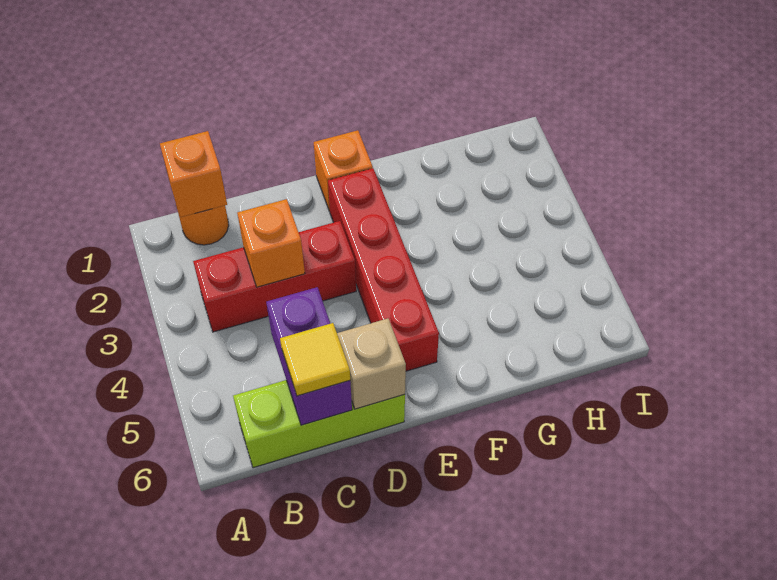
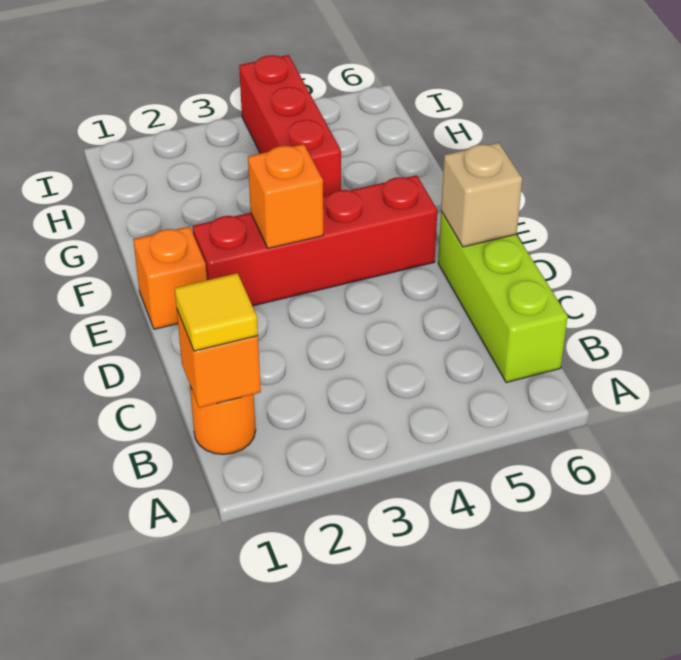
red brick B3:D3 level 1 -> red brick G4:I4 level 1
orange brick C3 level 2 -> orange brick E3 level 2
purple brick C5:C6 level 2 -> none
yellow tile C6 level 3 -> yellow tile B1 level 3

